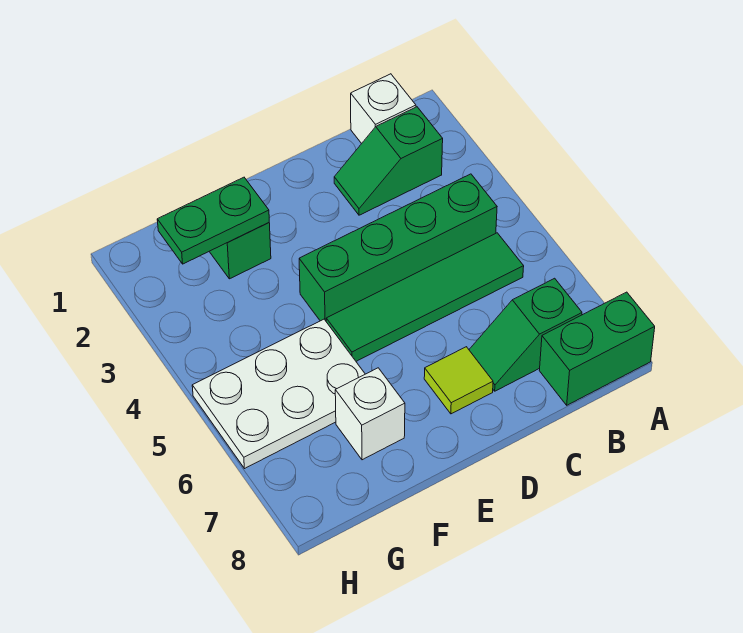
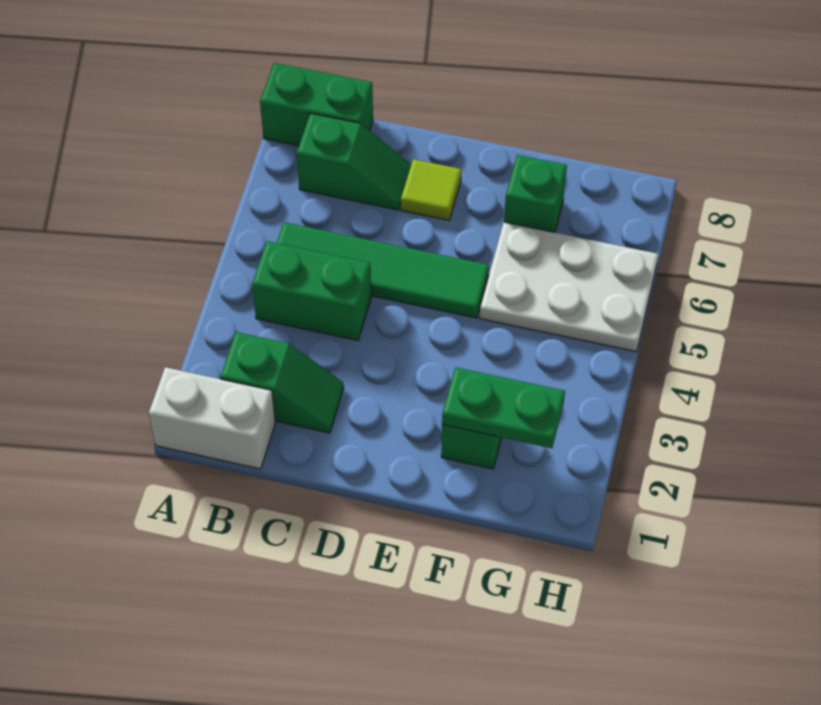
white brick B1 level 1 -> white brick A1:B1 level 1
green brick B4:E4 level 1 -> green brick B4:C4 level 1
white brick F7 level 1 -> green brick F7 level 1

